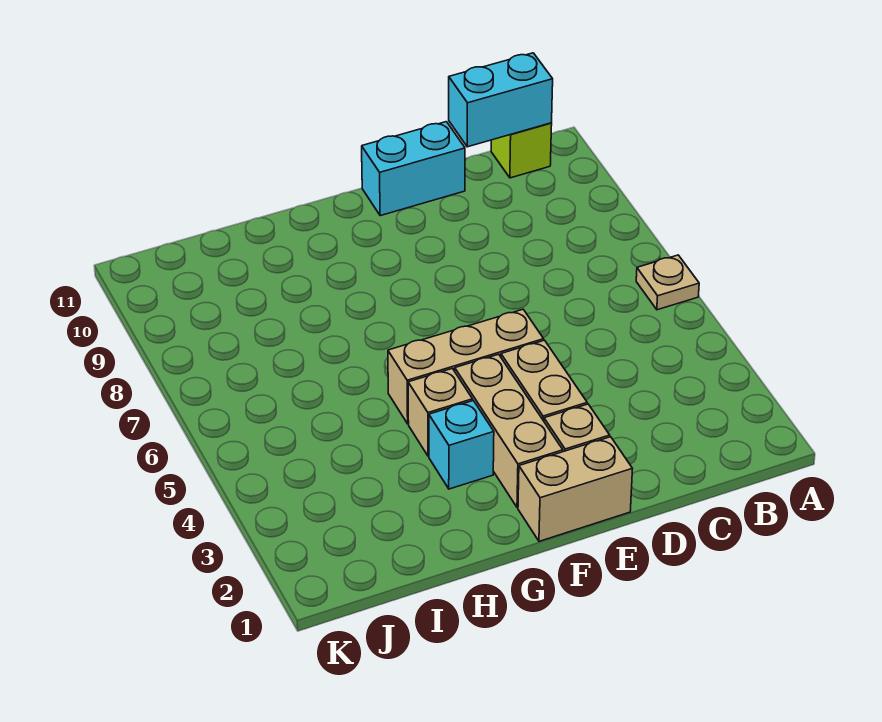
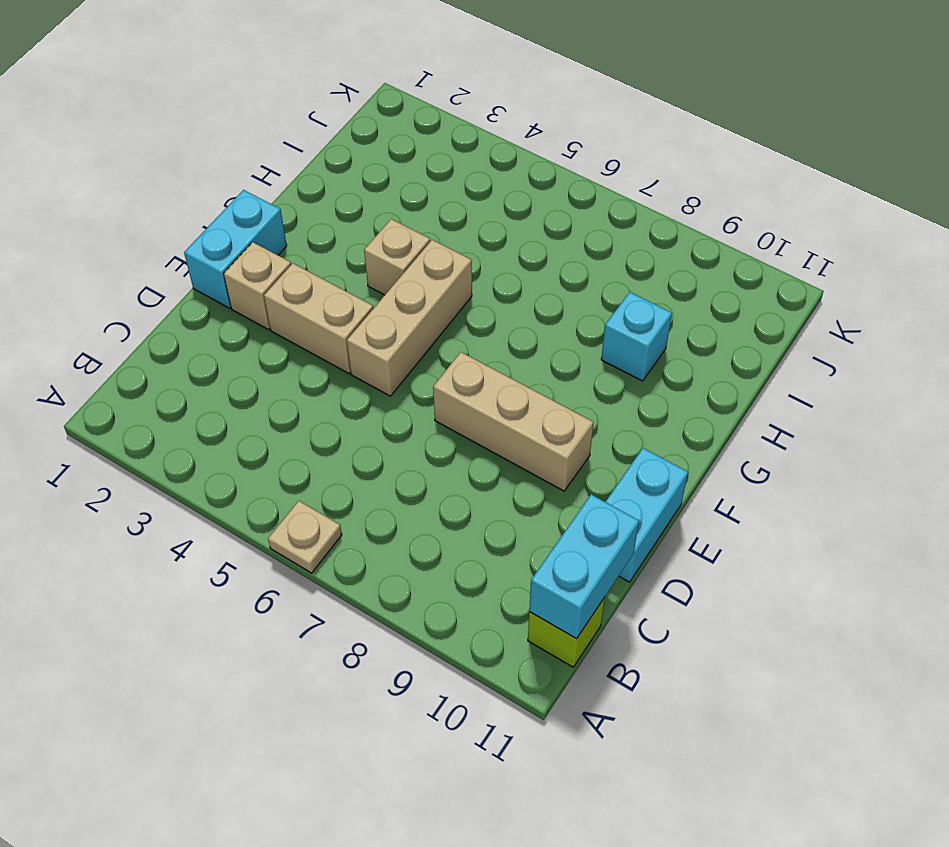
tan brick E1:F1 level 1 -> cyan brick E1:F1 level 1
tan brick F2:F4 level 1 -> tan brick E7:E9 level 1
cyan brick G3 level 1 -> cyan brick H9 level 1

